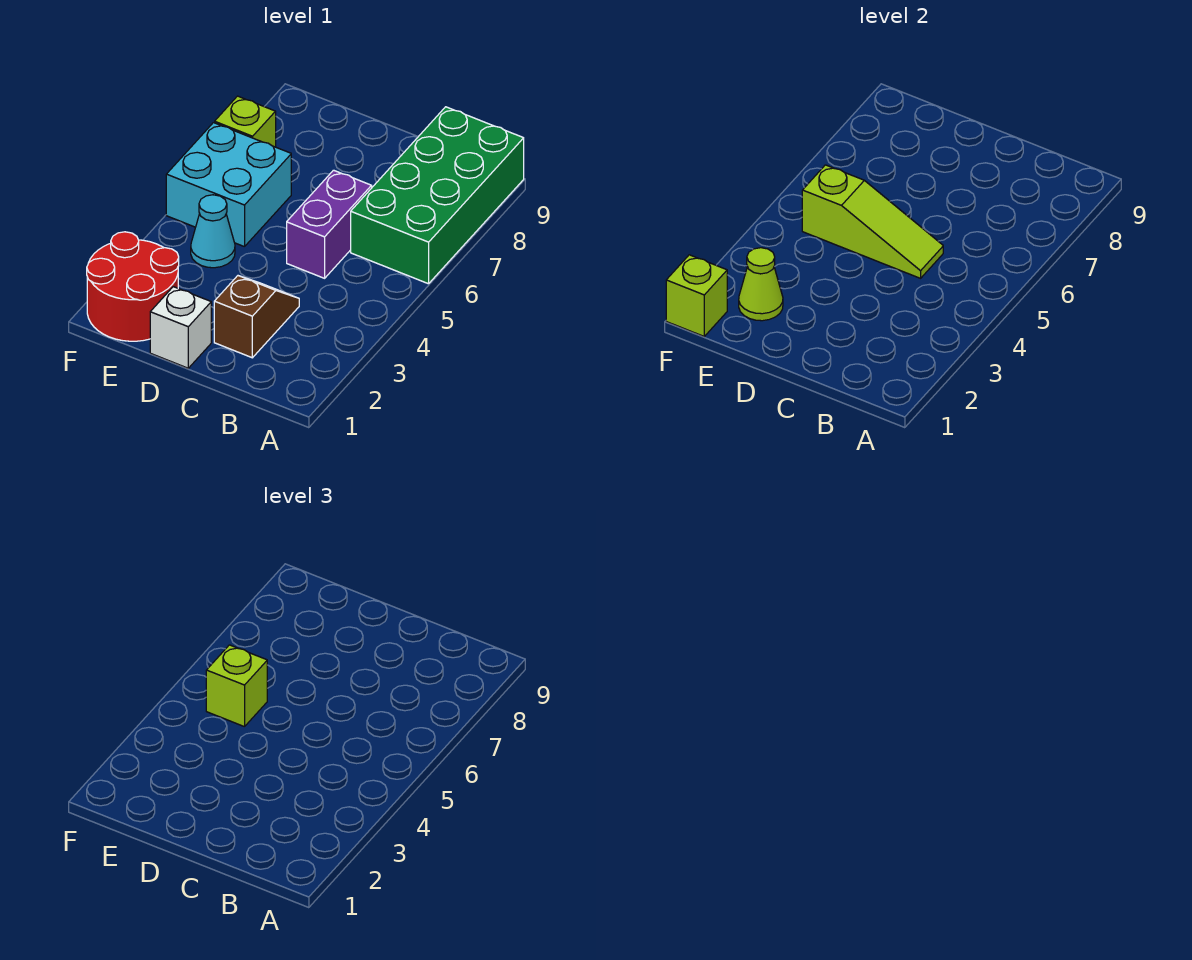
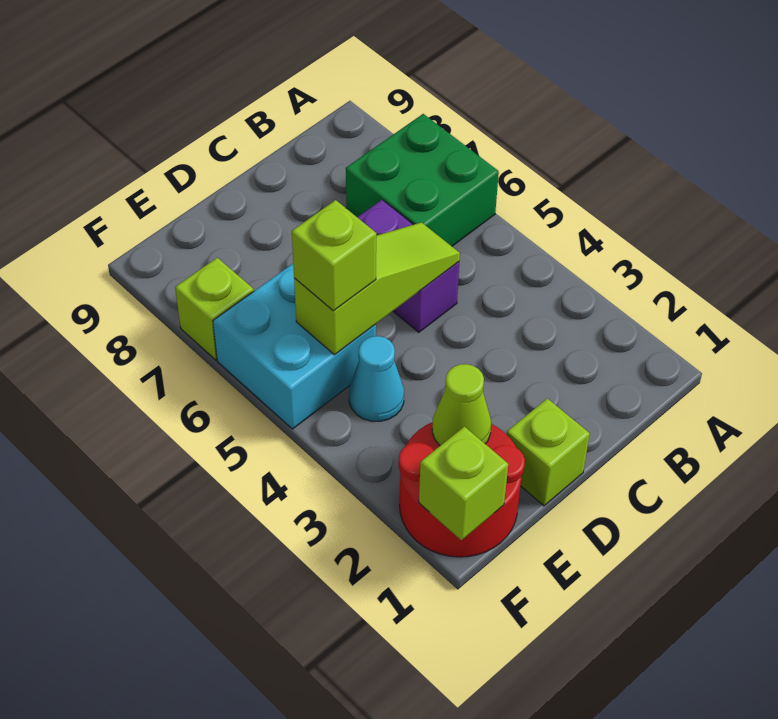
green brick A6:B9 level 1 -> green brick A6:B7 level 1
brown slope C2:C3 level 1 top 2 -> none
white brick D1 level 1 -> lime brick D1 level 1

